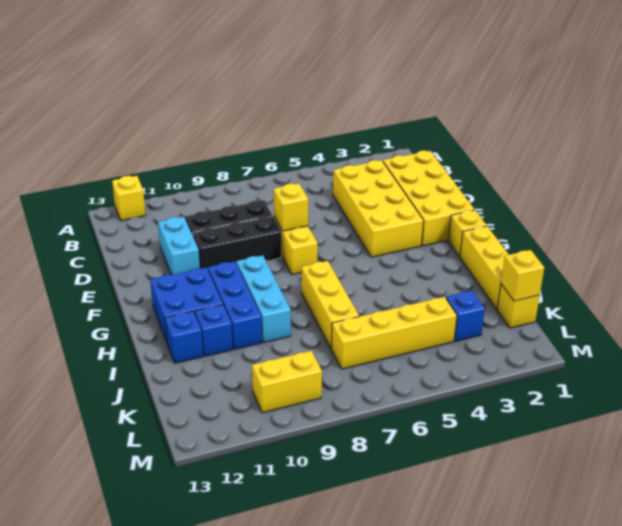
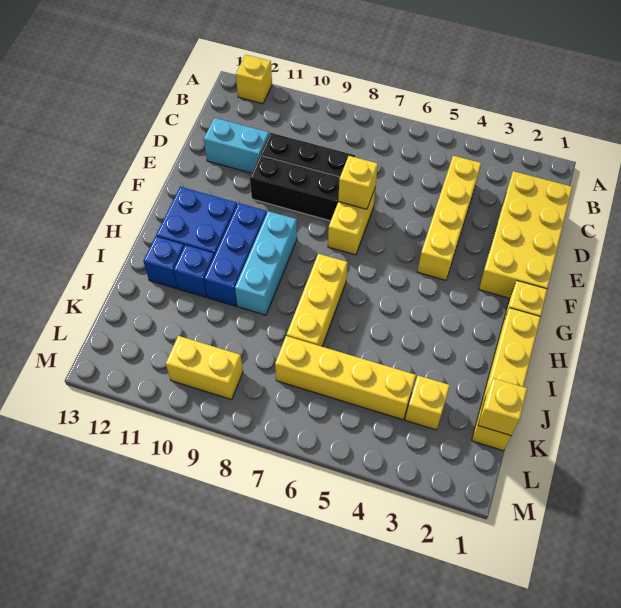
yellow brick C3:F4 level 1 -> yellow brick C4:F4 level 1
cyan brick D11:E11 level 1 -> cyan brick D11:D12 level 1
blue brick K3 level 1 -> yellow brick K3 level 1

